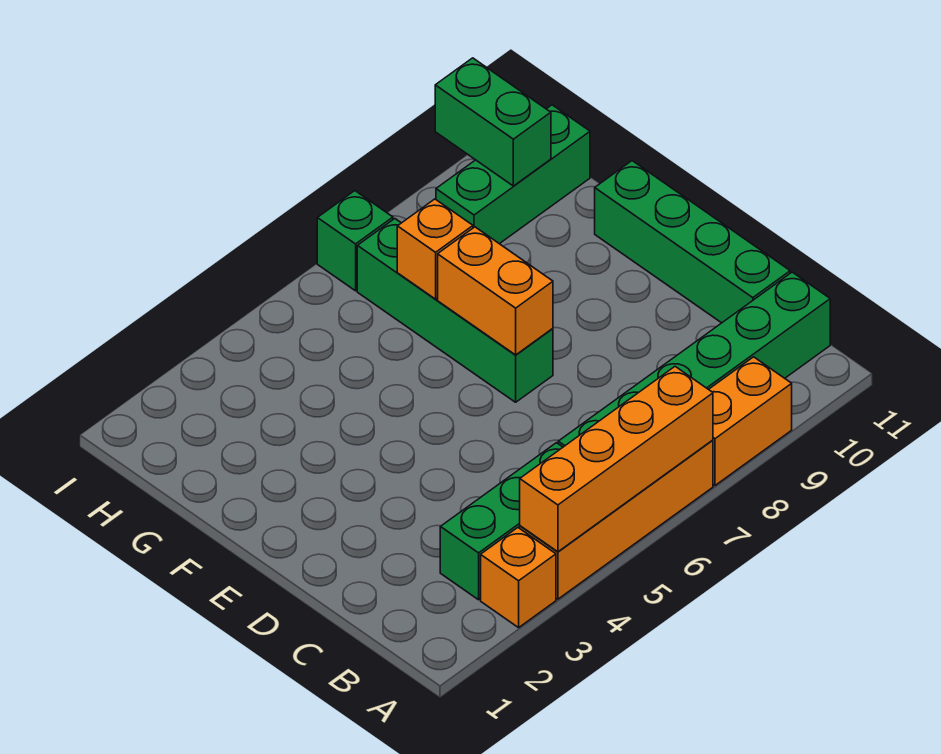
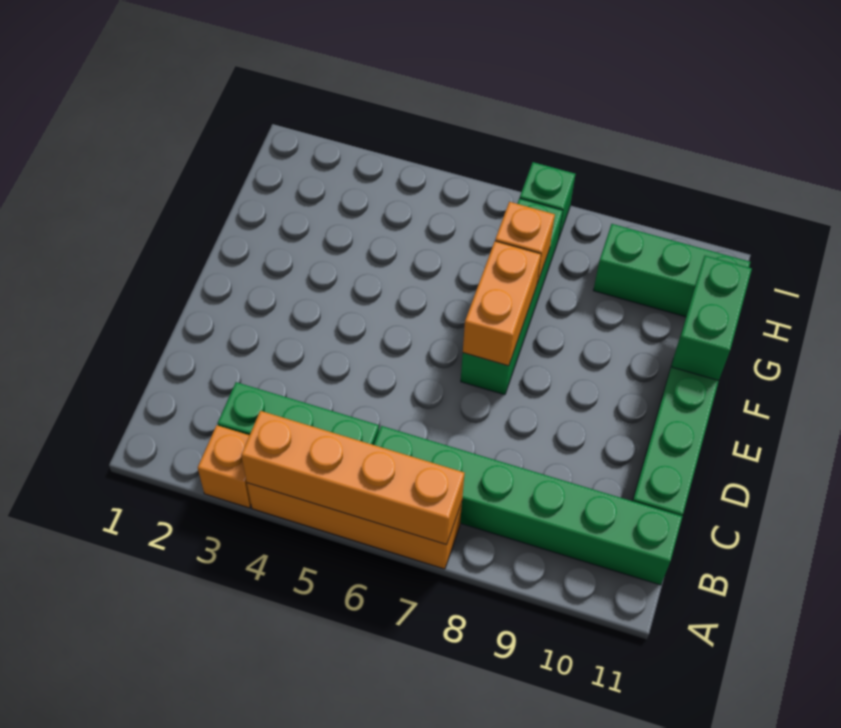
orange brick A8:A9 level 1 -> none
green brick H10:I10 level 2 -> green brick F11:G11 level 2

